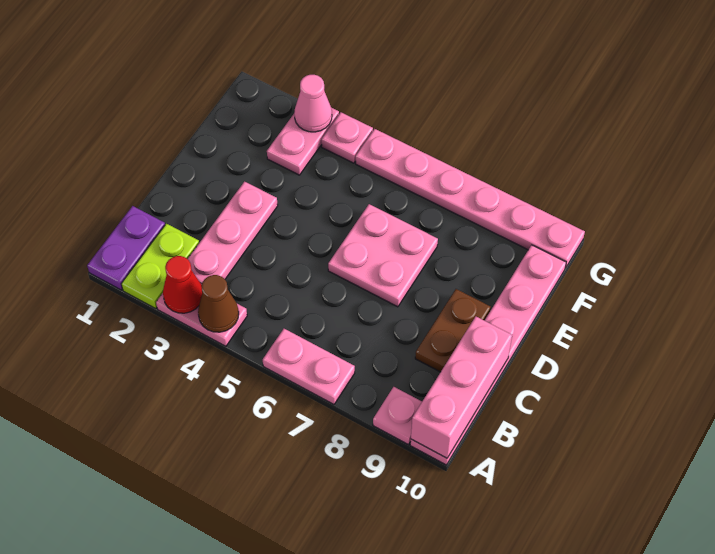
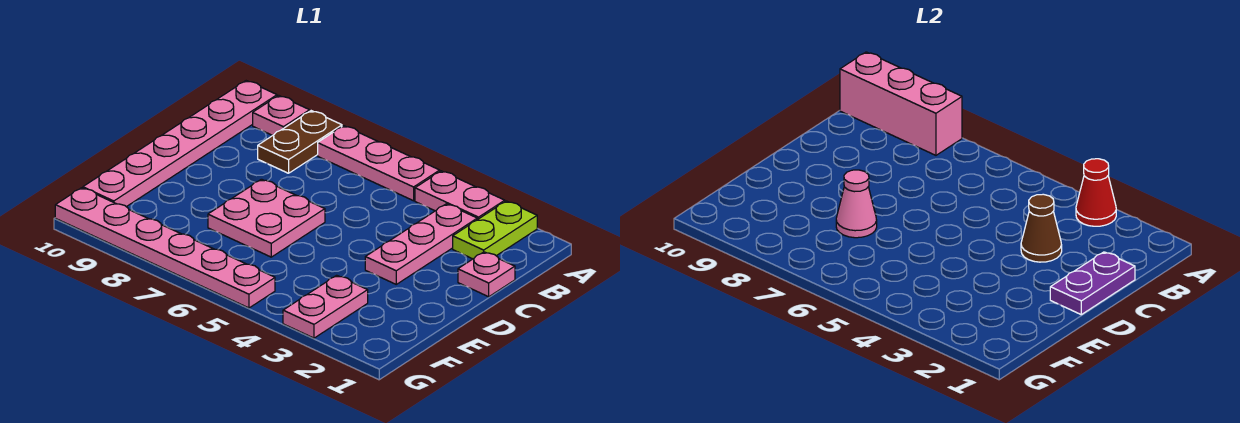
purple plate A1:B1 level 1 -> purple plate C1:D1 level 2
brown cone A4 level 2 -> brown cone C3 level 2
pink plate A6:A7 level 1 -> pink plate A5:A7 level 1
pink brick A10:C10 level 2 -> pink brick A8:A10 level 2
brown plate C9:D9 level 1 -> brown plate A8:B8 level 1
pink cone G3 level 2 -> pink cone E7 level 2
pink plate G4 level 1 -> pink plate C1 level 1

